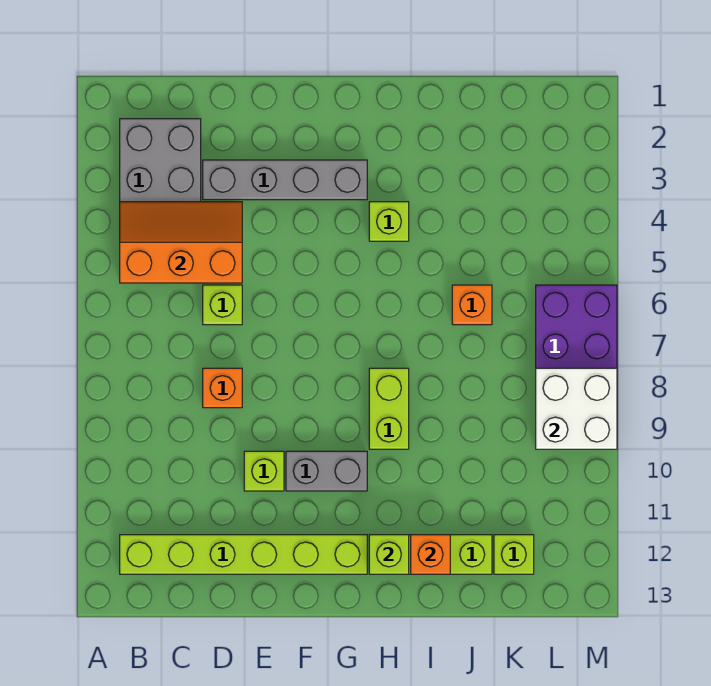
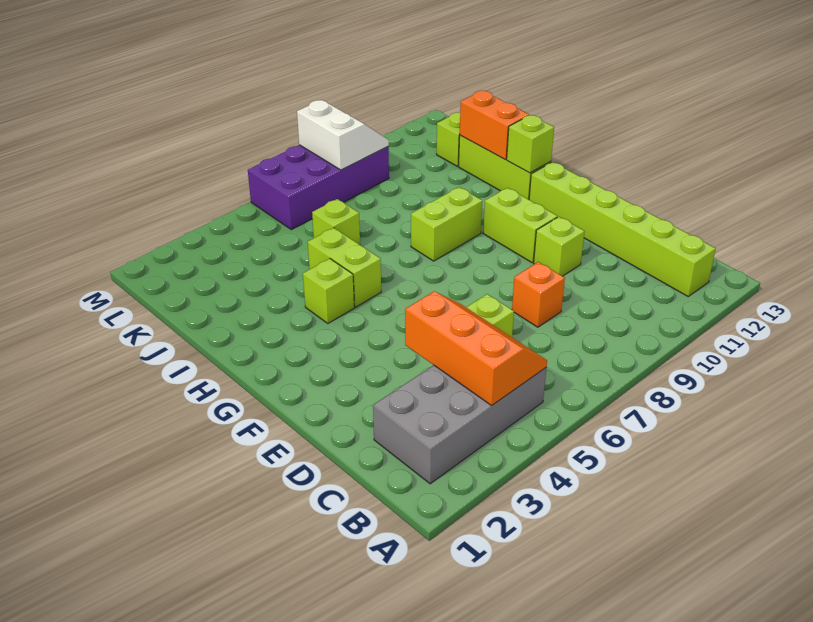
orange slope B4:D5 level 2 top 5 -> orange slope B4:D5 level 2 top 4
grey brick D3:G3 level 1 -> none
grey brick F10:G10 level 1 -> lime brick F10:G10 level 1
none -> lime brick H5:I5 level 1
orange brick I12 level 2 -> orange brick I12:J12 level 2
orange brick J6 level 1 -> lime brick J6 level 1
white brick L8:M9 level 2 -> white slope L8:M9 level 2 top 8

